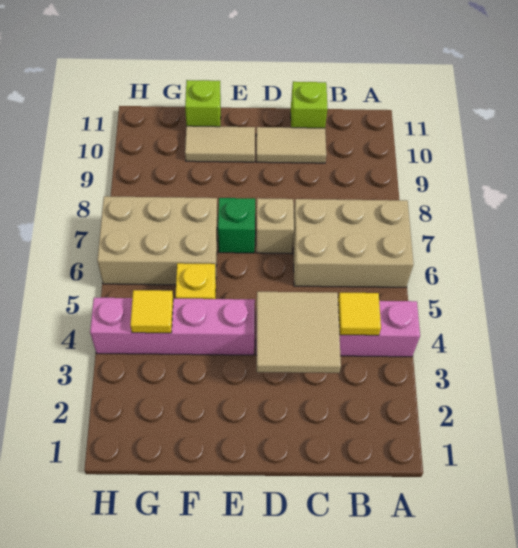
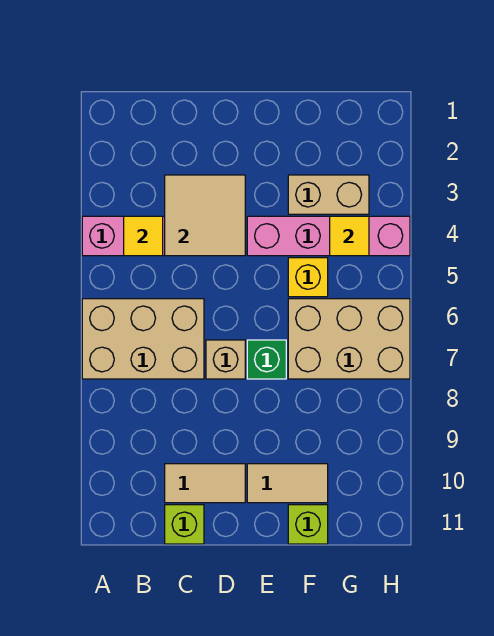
none -> tan brick F3:G3 level 1

